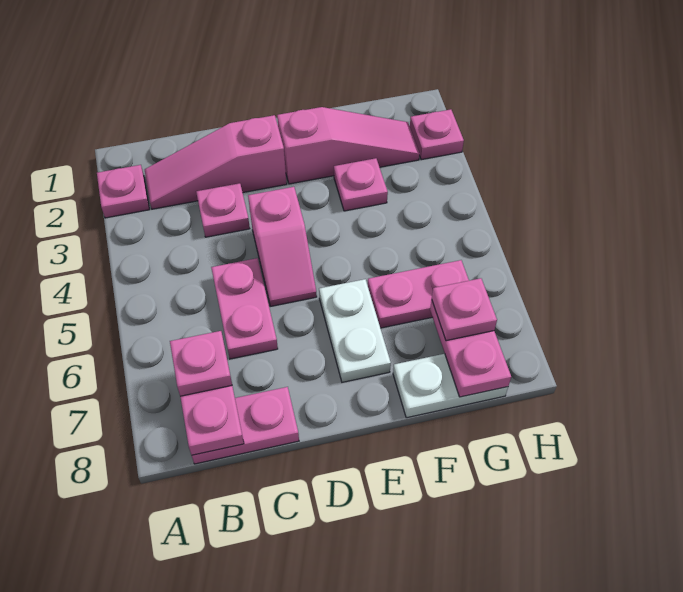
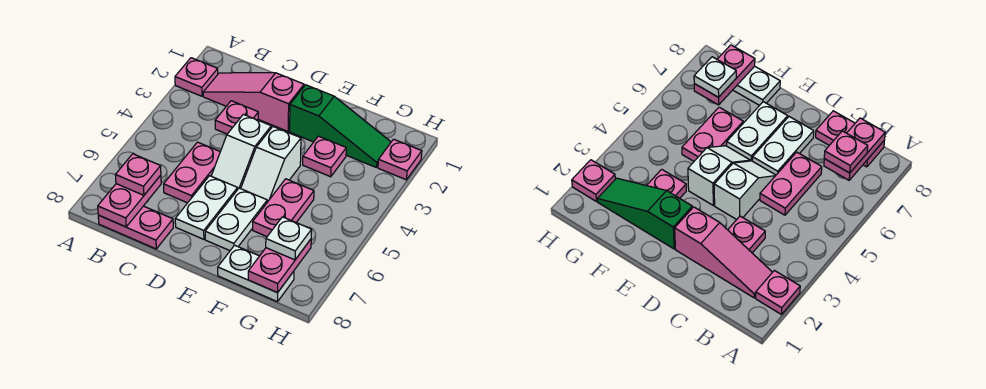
pink slope D4:D5 level 1 top 4 -> white slope D4:D5 level 1 top 4
none -> white plate D6:D7 level 1
pink slope E2:G2 level 1 top E -> green slope E2:G2 level 1 top E
none -> white slope E4:E5 level 1 top 4
pink plate F6:G6 level 1 -> pink plate F5:F6 level 1
pink plate G7 level 3 -> white plate G7 level 3

